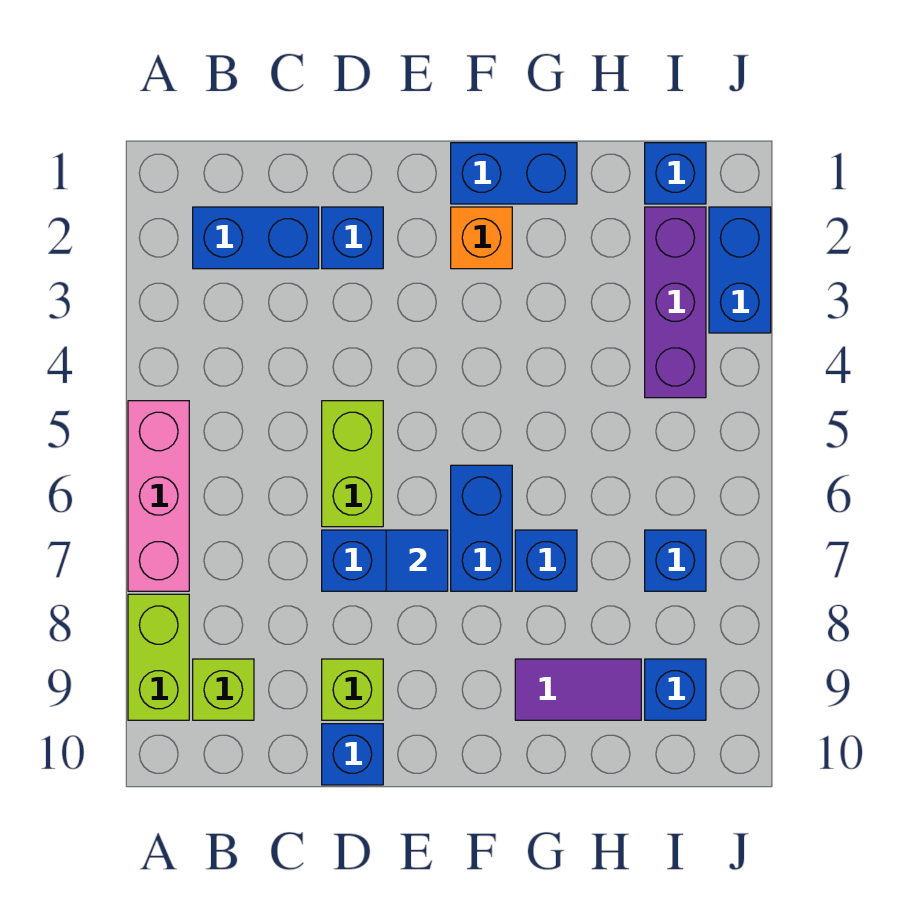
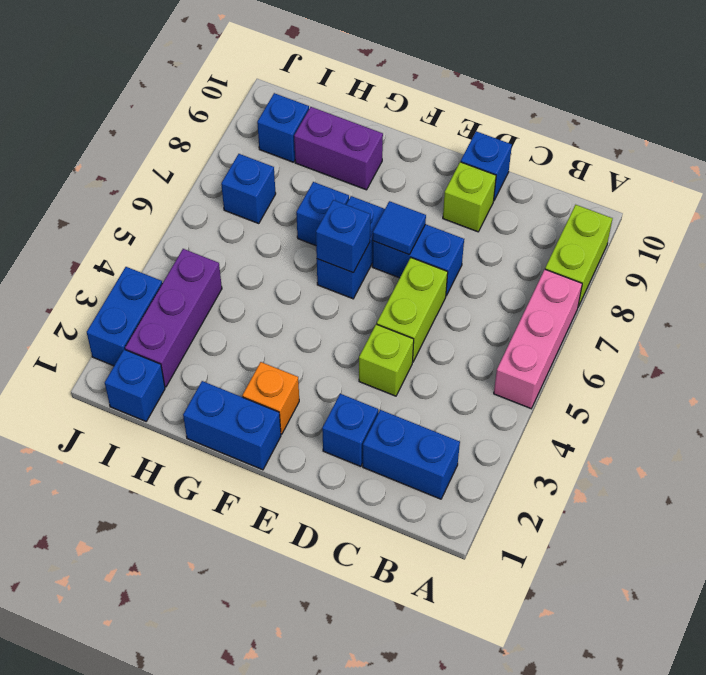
lime brick B9 level 1 -> lime brick D4 level 1
none -> blue brick F6 level 2
purple tile G9:H9 level 1 -> purple brick G9:H9 level 1

